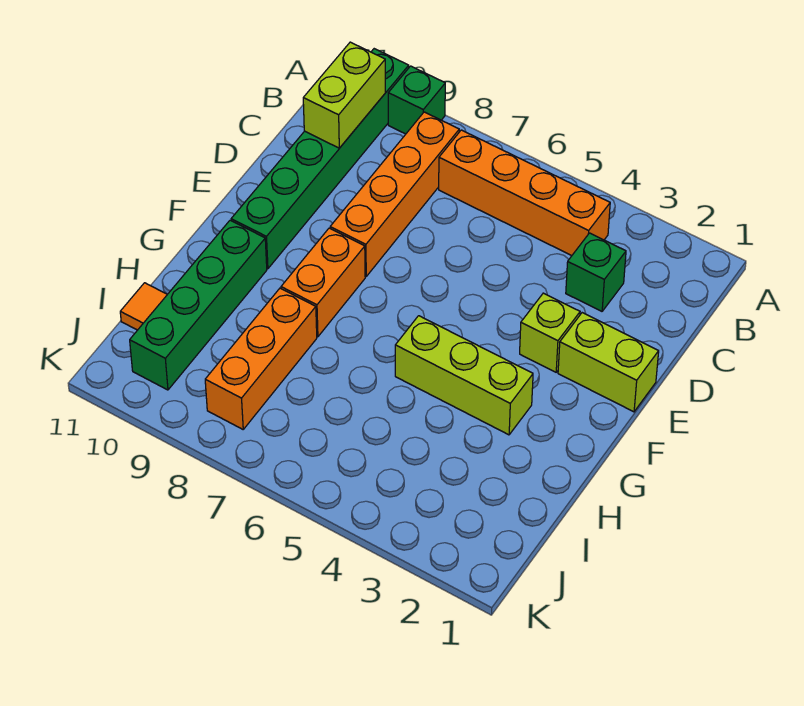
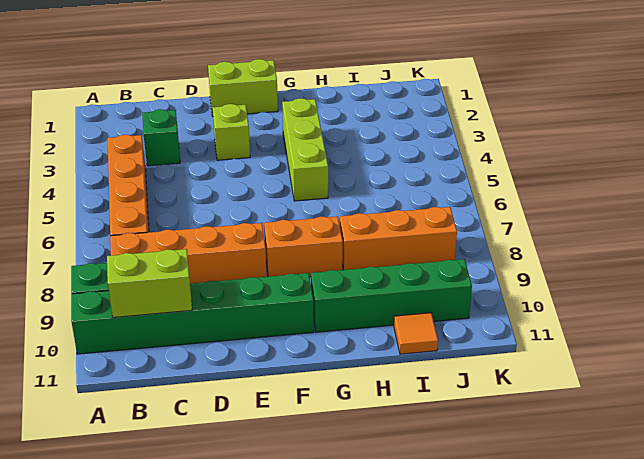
lime brick E1:E2 level 1 -> lime brick E1:F1 level 1

